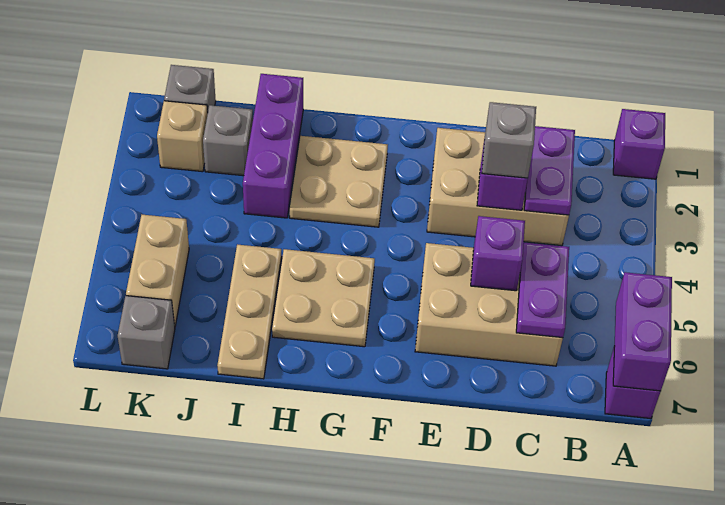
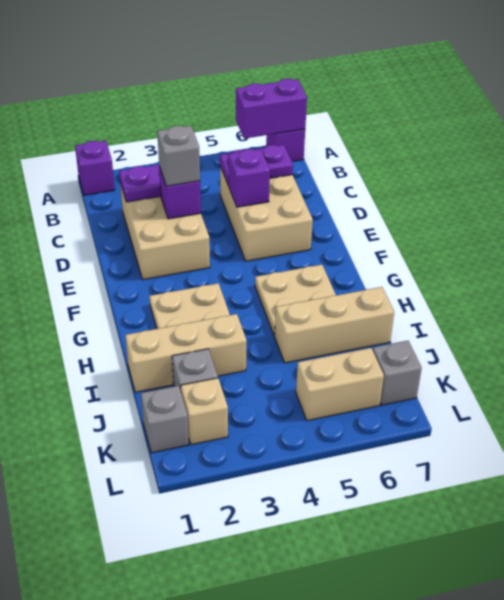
purple brick I1:I3 level 1 -> tan brick I1:I3 level 1
tan plate I5:I7 level 1 -> tan brick I5:I7 level 1

